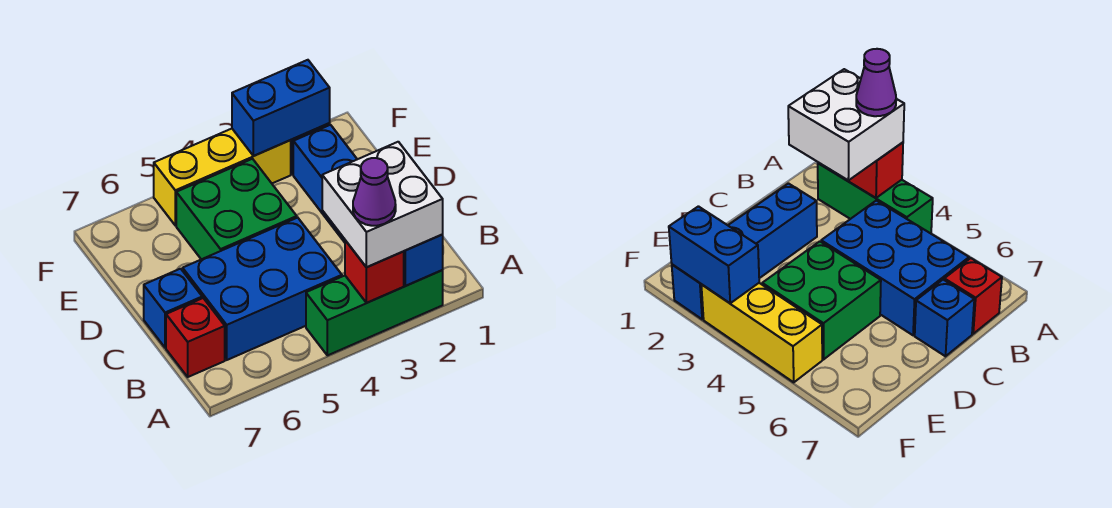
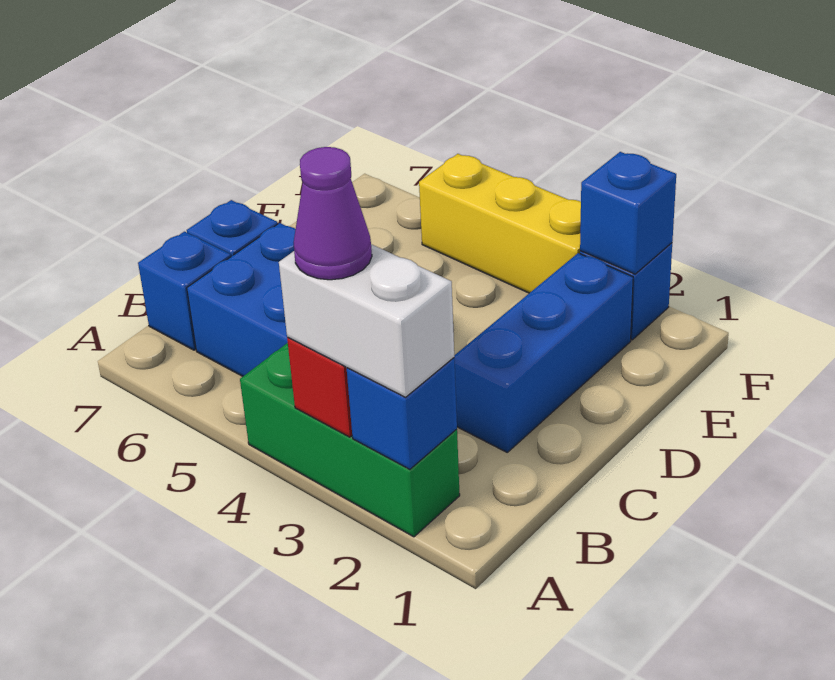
white brick A2:B3 level 3 -> white brick A2:A3 level 3
red brick B7 level 1 -> blue brick B7 level 1
green brick D4:E5 level 1 -> none
blue brick F2:F3 level 2 -> blue brick F2 level 2

